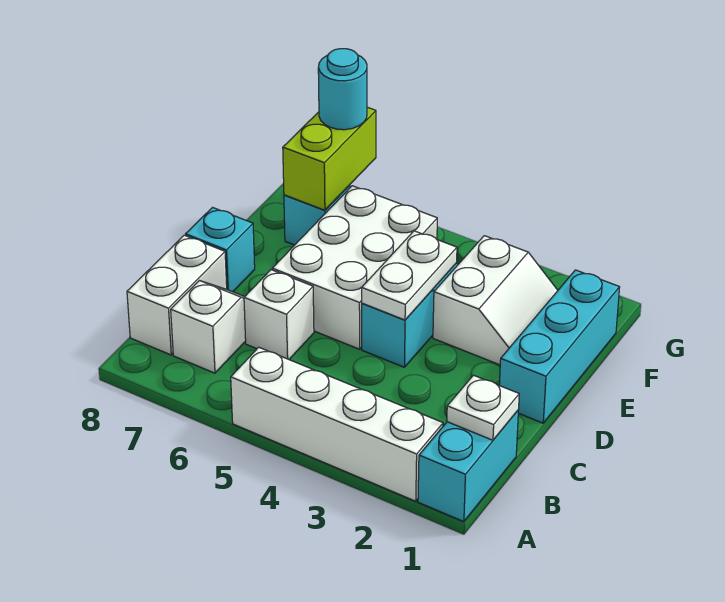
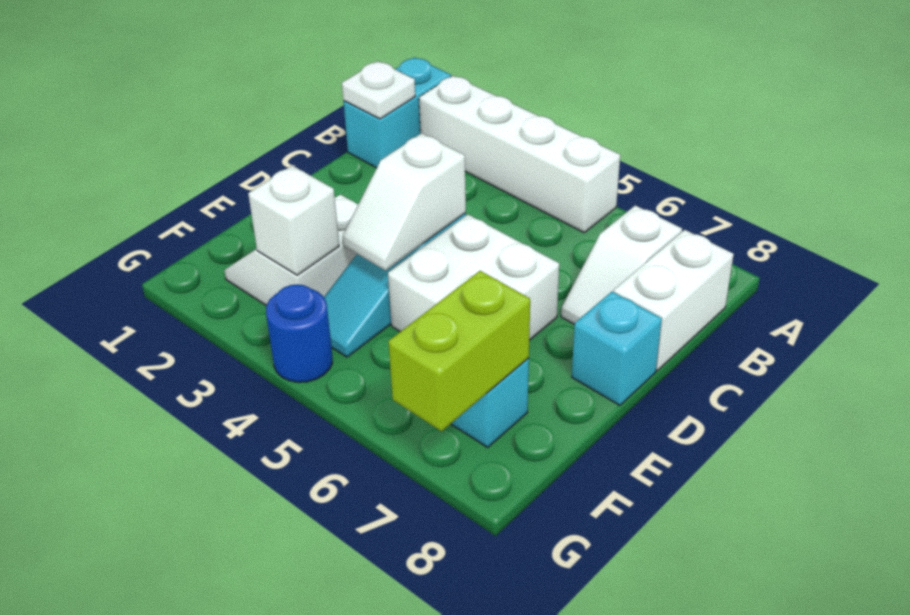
white brick C6 level 1 -> white brick F3 level 2
cyan brick D1:F1 level 1 -> none
white plate D4:E4 level 2 -> white slope D4:E4 level 2 top D
white brick D5:F6 level 1 -> white brick D5:E6 level 1
none -> blue round brick G4 level 1
cyan round brick G7 level 3 -> none

